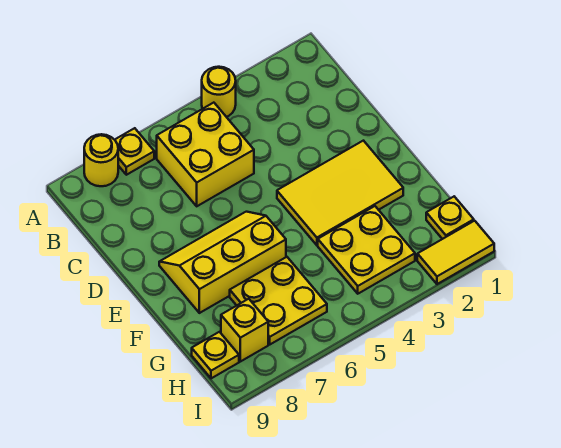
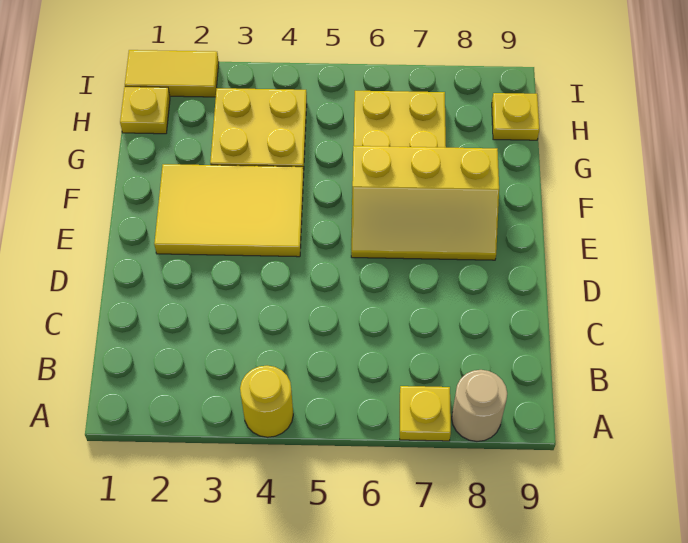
yellow round brick A8 level 1 -> tan round brick A8 level 1
yellow brick B5:C6 level 1 -> none
yellow brick H8 level 1 -> none

